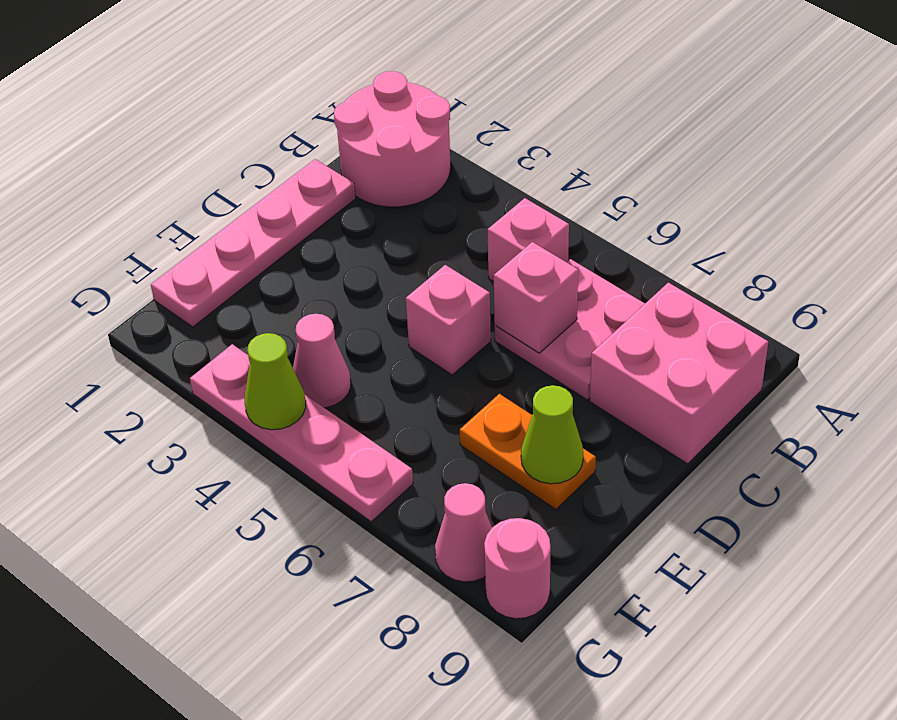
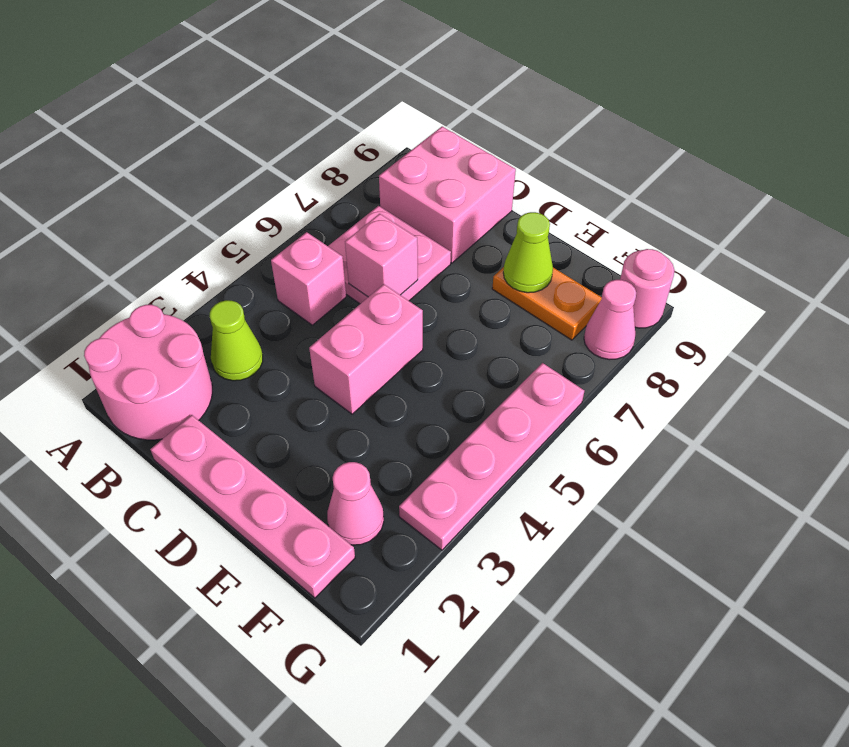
pink brick D5 level 1 -> pink brick D4:D5 level 1
orange plate E7:E8 level 1 -> orange plate E8:F8 level 1
pink cone F4 level 1 -> pink cone F2 level 1
lime cone G4 level 2 -> lime cone B3 level 1

